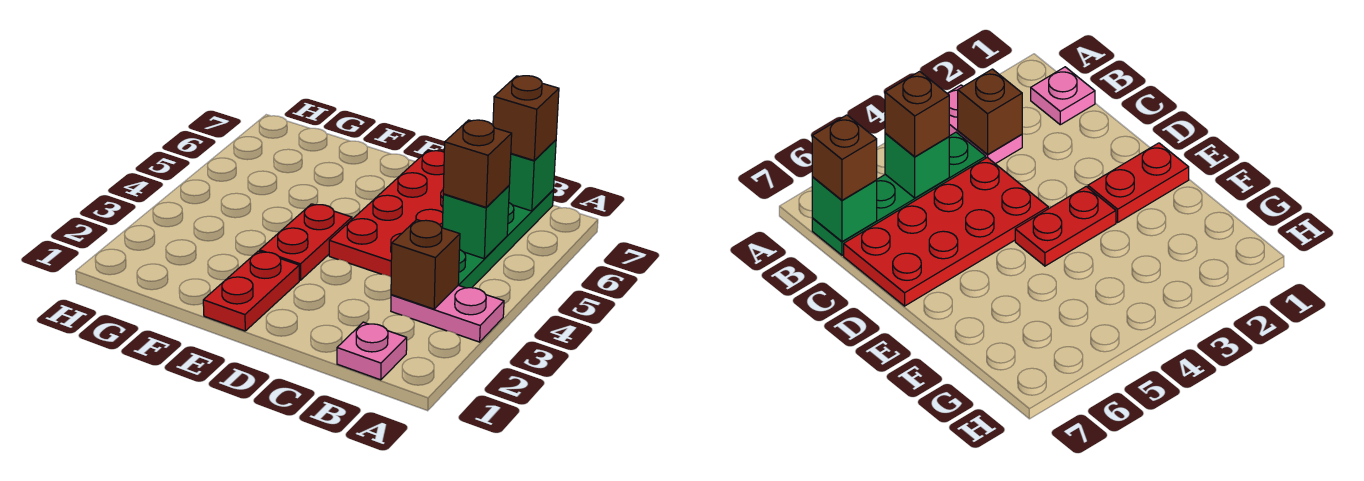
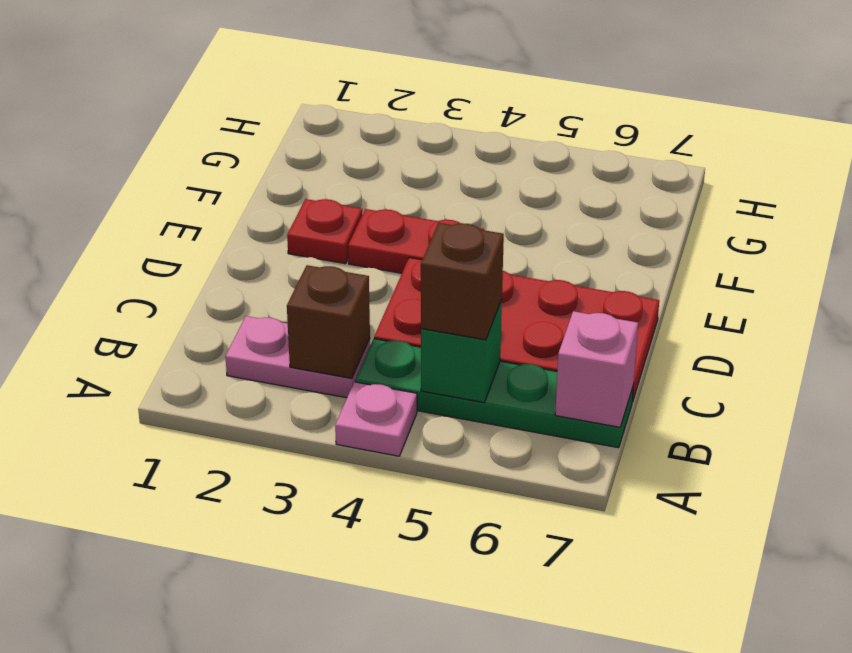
pink plate A3:B3 level 1 -> pink plate B2:B3 level 1
pink plate B1 level 1 -> pink plate A4 level 1
green brick B7 level 2 -> pink brick B7 level 2
brown brick B7 level 3 -> none
red plate E1:E2 level 1 -> red plate E2 level 1

